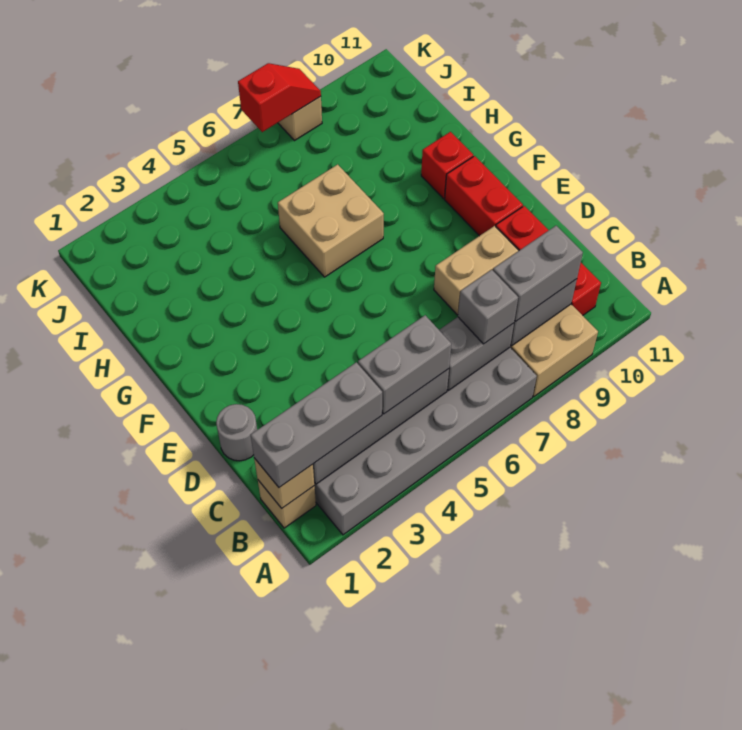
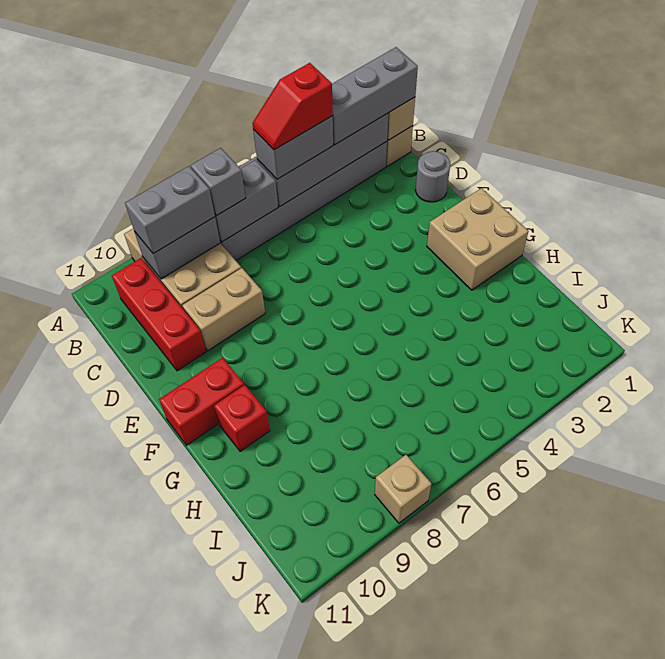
red brick E10:F10 level 1 -> red brick F10:F11 level 1
tan brick G6:H7 level 1 -> tan brick F1:G2 level 1
red slope K7:K8 level 2 top 7 -> red slope B4:B5 level 4 top 4

